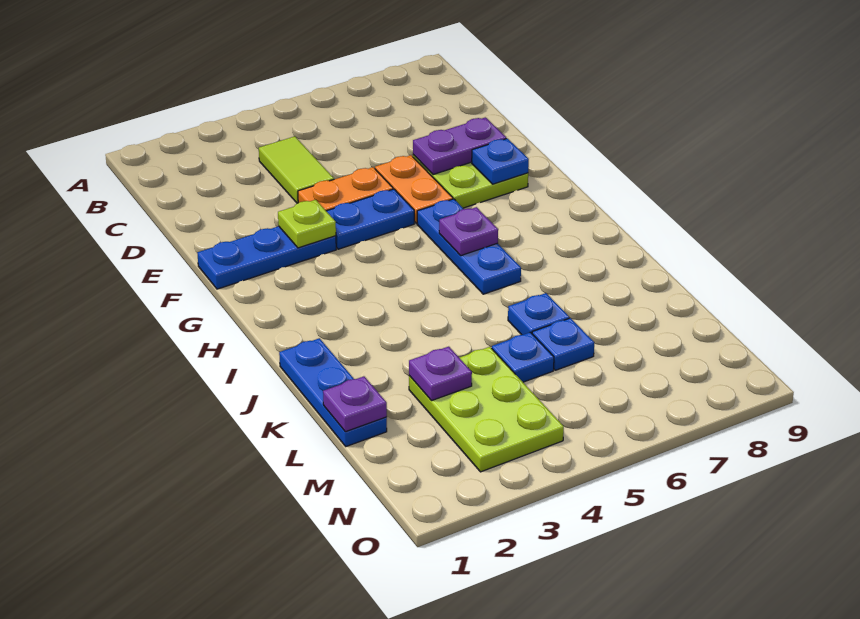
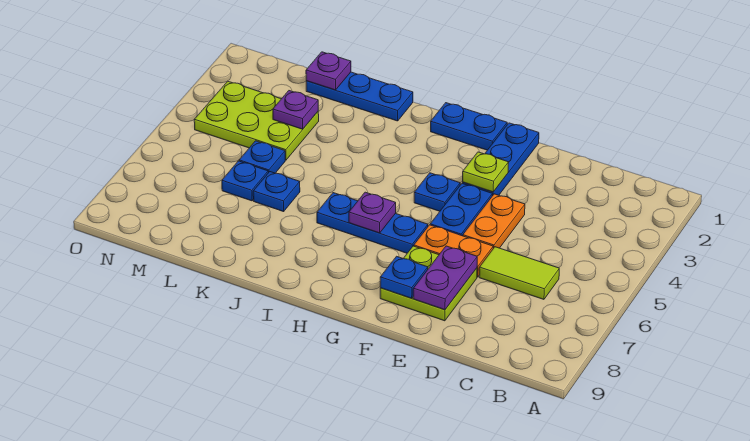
lime tile C4:D4 level 1 -> lime tile C6:D6 level 1
none -> blue plate G1:H1 level 1
none -> blue plate G4 level 1

